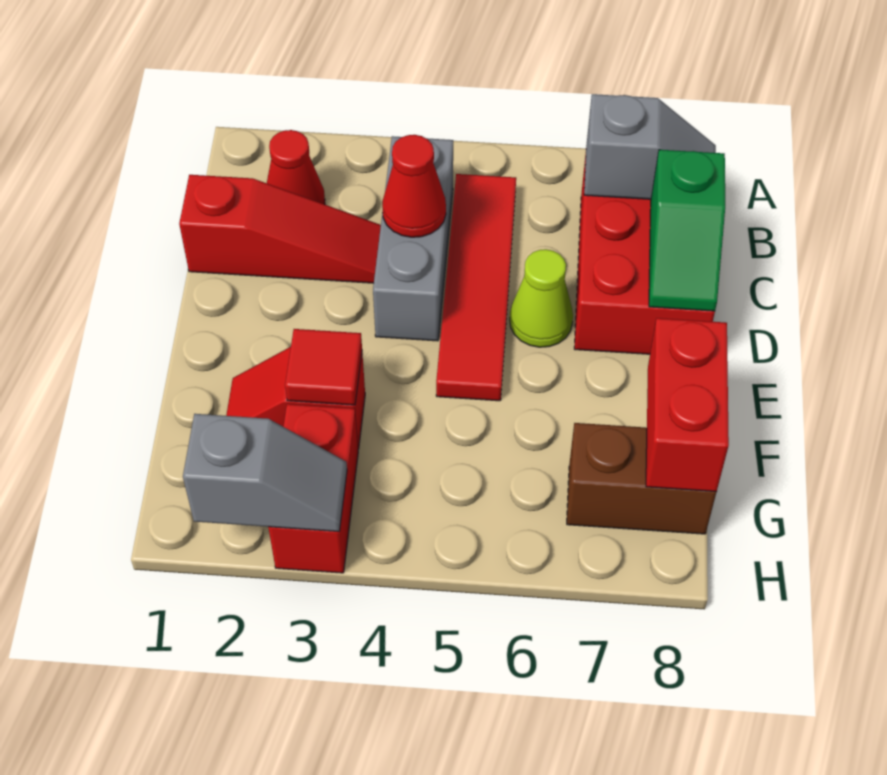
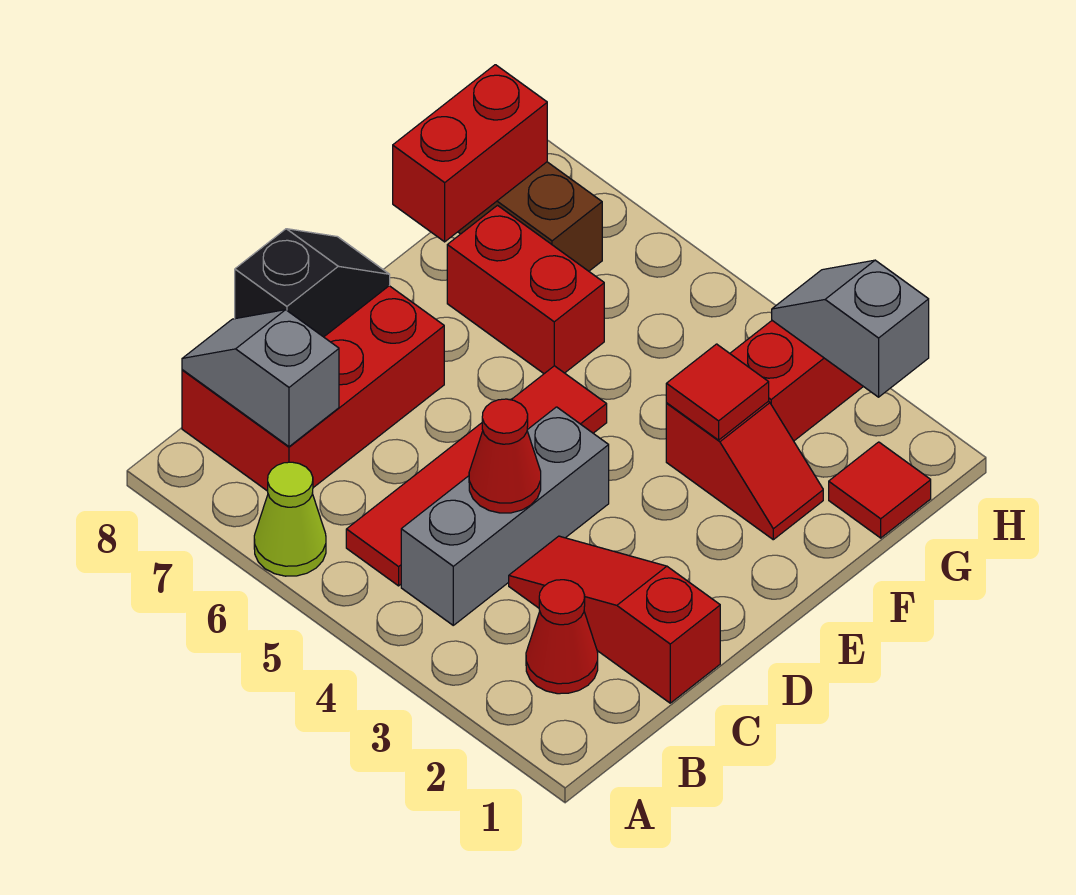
green slope C8:D8 level 2 top C -> black slope C8:D8 level 2 top C
lime cone D6 level 1 -> lime cone A6 level 1
none -> red brick F6:F7 level 1
none -> red tile G1 level 1

